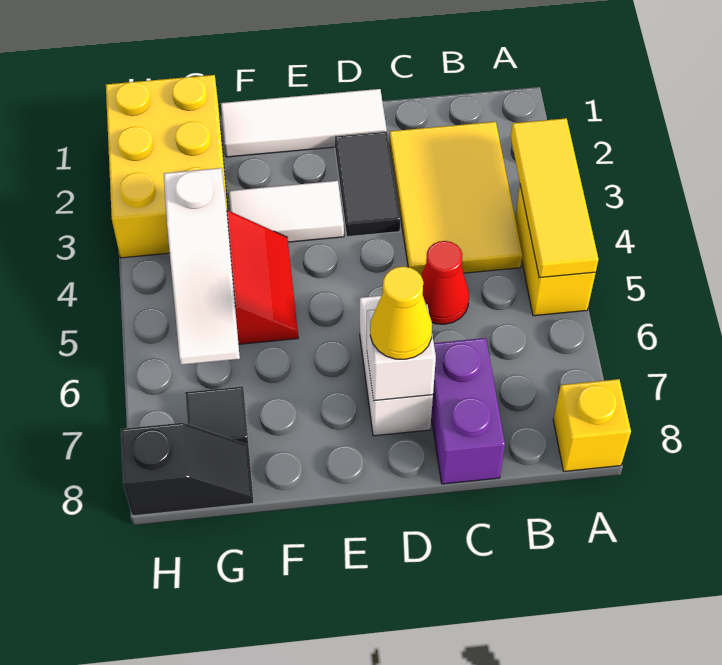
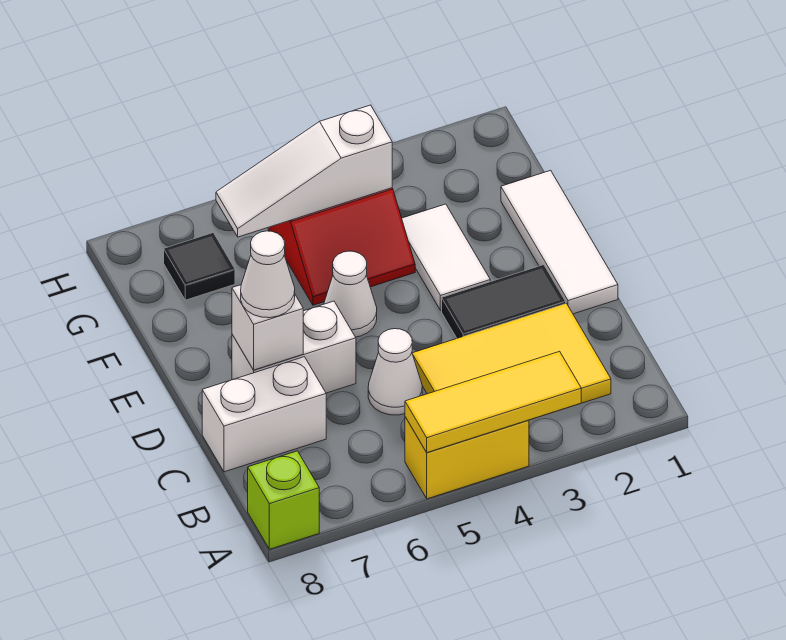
yellow brick A8 level 1 -> lime brick A8 level 1
red cone C5 level 1 -> white cone C5 level 1
purple brick C7:C8 level 1 -> white brick C7:C8 level 1
yellow cone D7 level 3 -> white cone D7 level 3
none -> white cone E5 level 1
yellow brick G1:H3 level 1 -> none
black slope G8:H8 level 1 top H -> none

